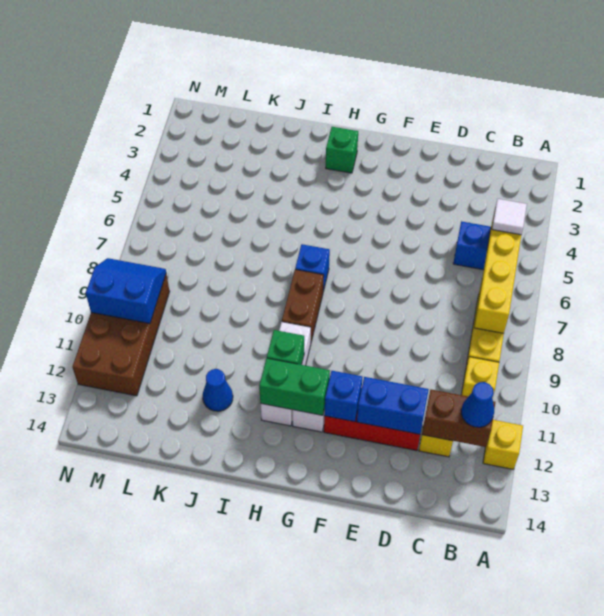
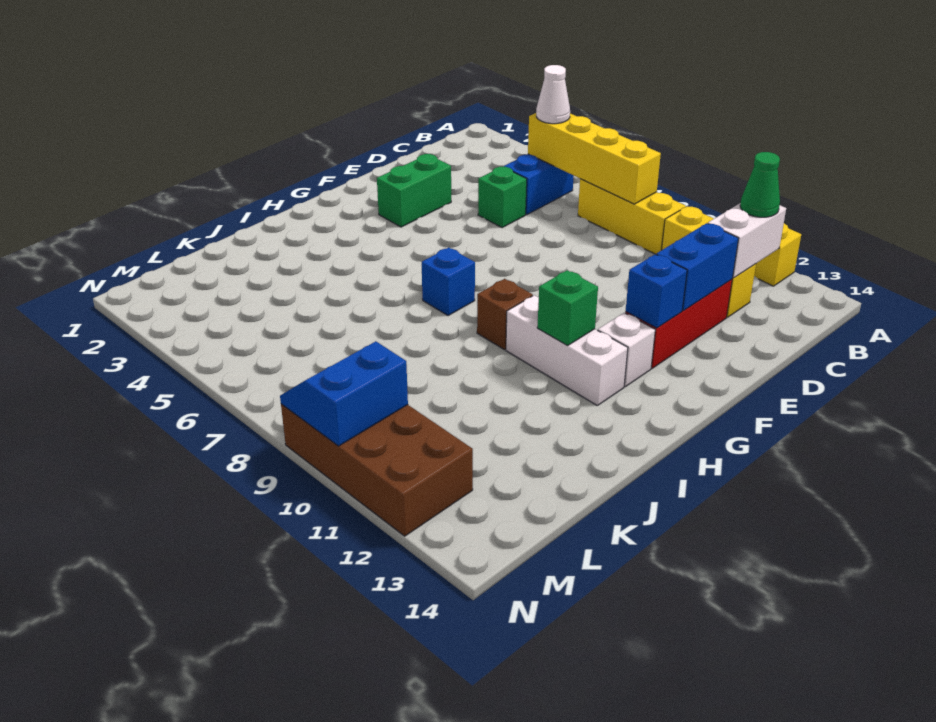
white tile B5 level 3 -> white cone B5 level 3
brown brick B12:C12 level 2 -> white brick B12:C12 level 2
blue cone B12 level 3 -> green cone B12 level 3
green brick G12:H12 level 2 -> green brick E3:F3 level 1
green brick H2 level 1 -> green brick D5 level 1
brown brick H8:H9 level 1 -> brown brick H9 level 1
blue cone J12 level 1 -> none

